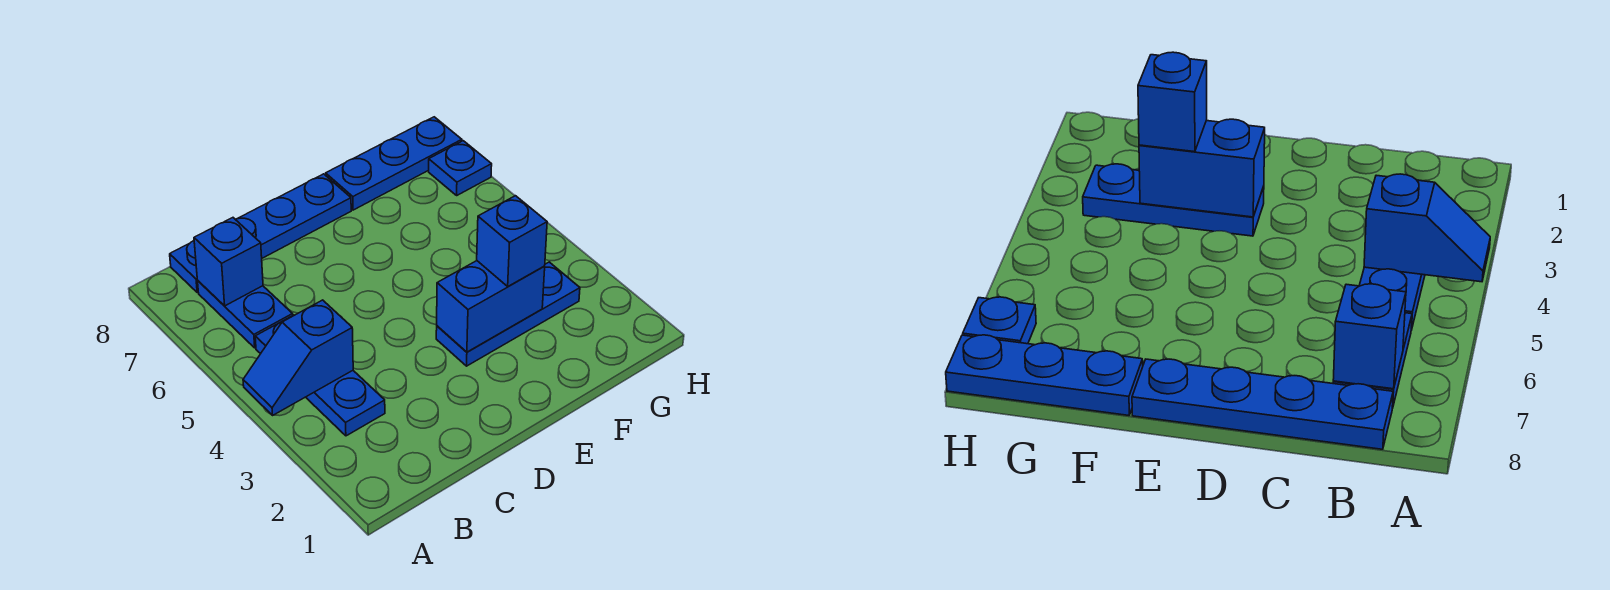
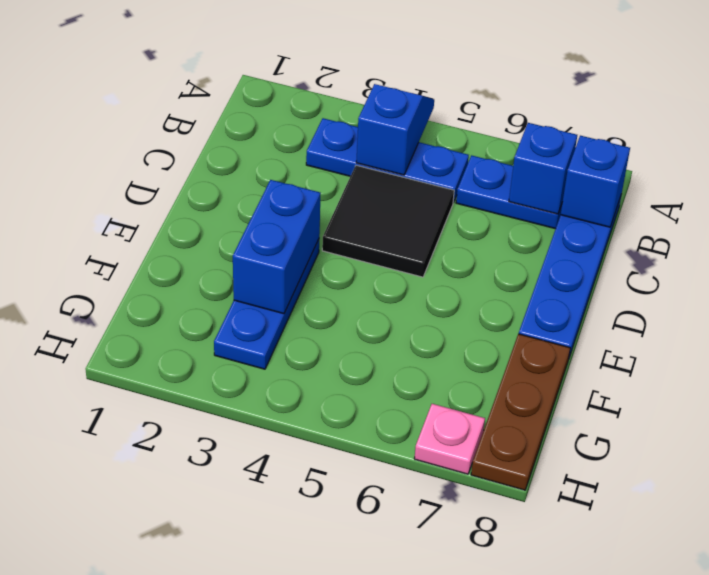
none -> black tile C4:D5 level 1
blue brick F3 level 3 -> blue brick B8 level 2
blue plate F8:H8 level 1 -> brown plate F8:H8 level 1
blue plate H7 level 1 -> pink plate H7 level 1

